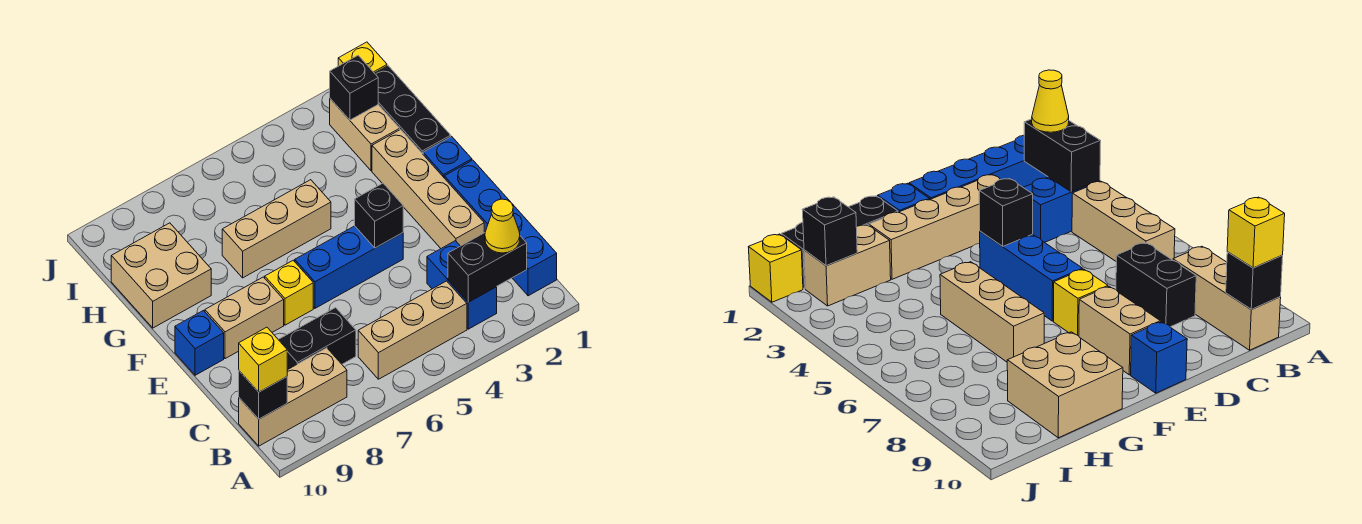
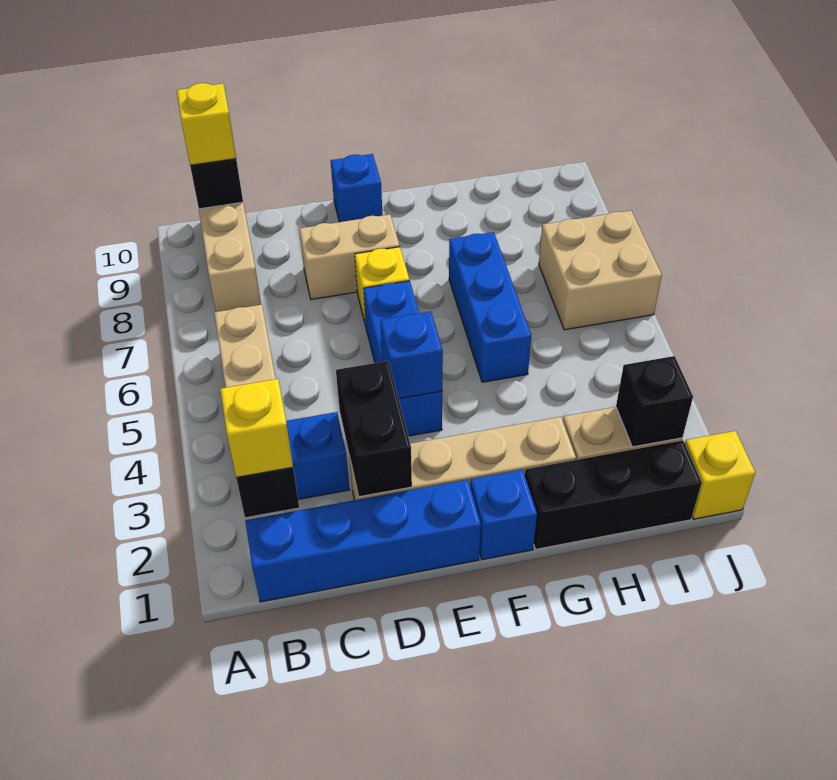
yellow cone B2 level 3 -> yellow brick B2 level 3
black brick C7:C8 level 1 -> black brick D2:D3 level 2
black brick E4 level 2 -> blue brick E4 level 2
tan brick E8:E9 level 1 -> tan brick D8:E8 level 1
tan brick G5:G7 level 1 -> blue brick G5:G7 level 1
tan brick G9:H10 level 1 -> tan brick I6:J7 level 1

